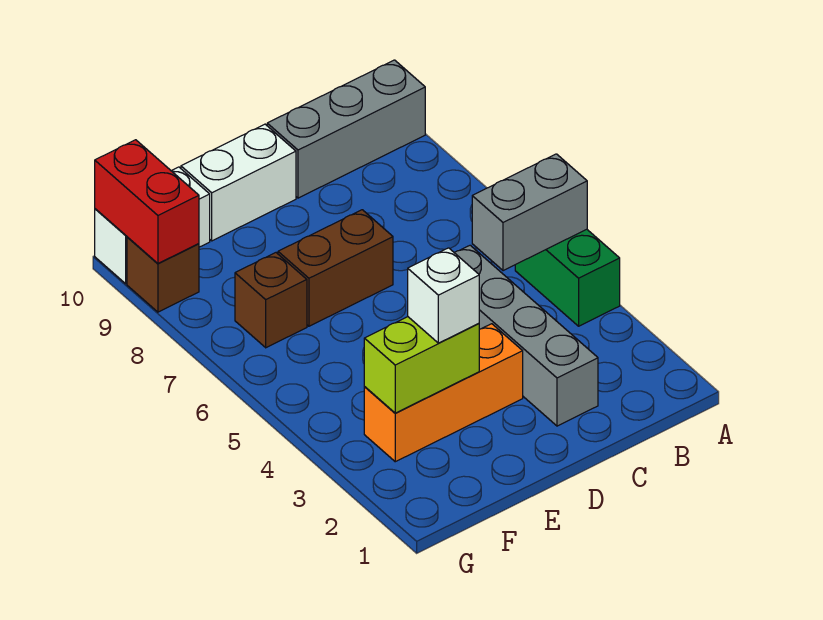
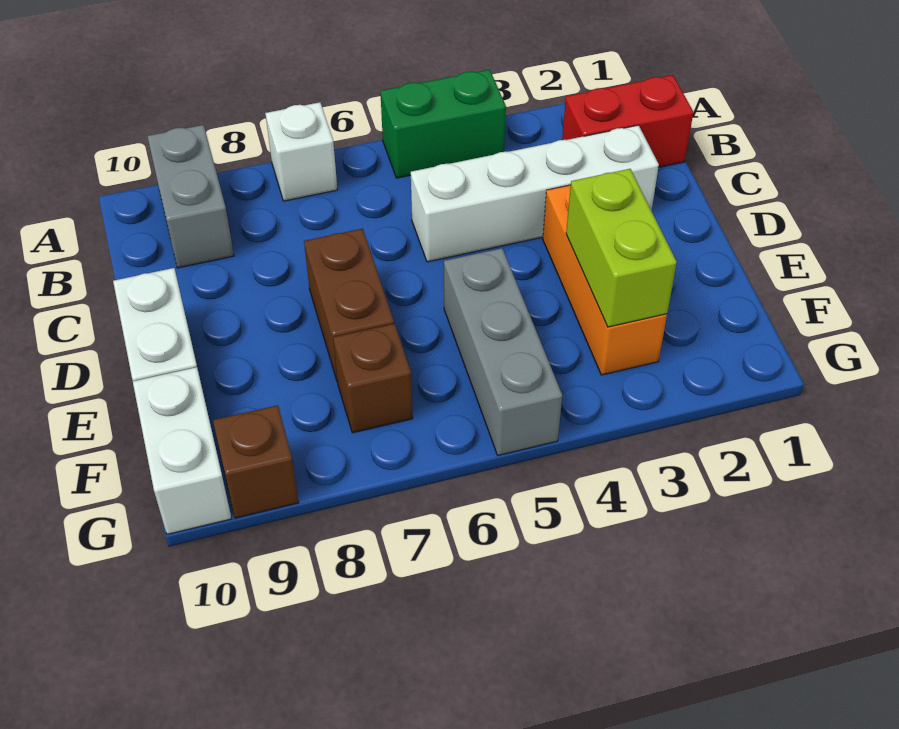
grey brick A5:B5 level 2 -> grey brick A9:B9 level 1
grey brick A10:C10 level 1 -> grey brick E5:G5 level 1
grey brick C2:C5 level 1 -> white brick C2:C5 level 1
white brick E3 level 3 -> white brick A7 level 1
red brick G9:G10 level 2 -> red brick B1:B2 level 1

